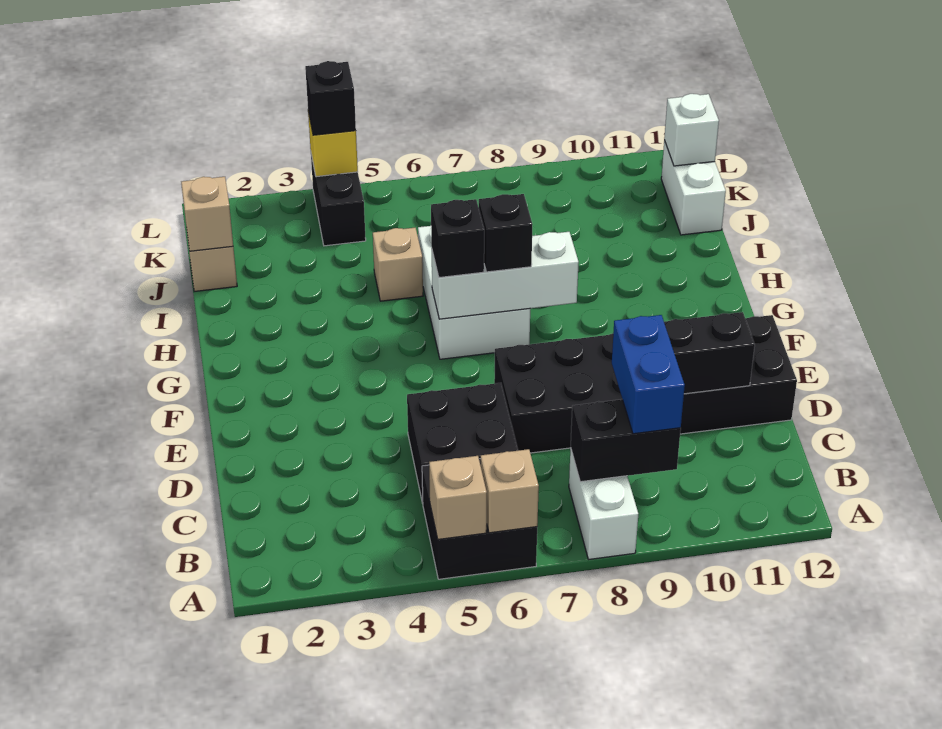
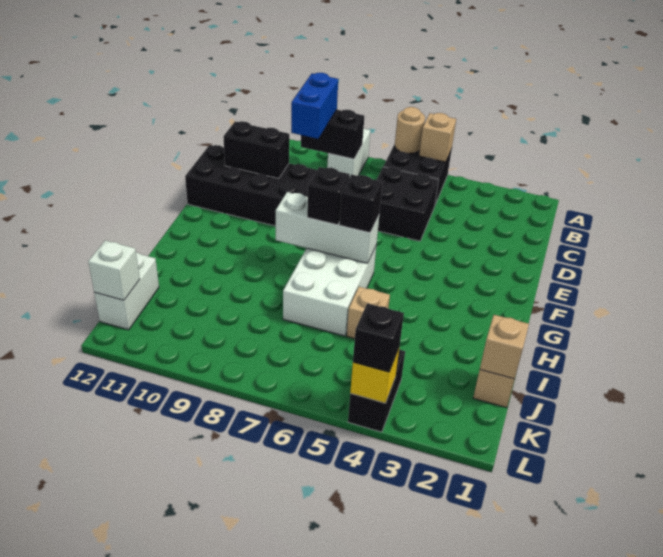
tan brick A6 level 2 -> tan round brick A6 level 2

